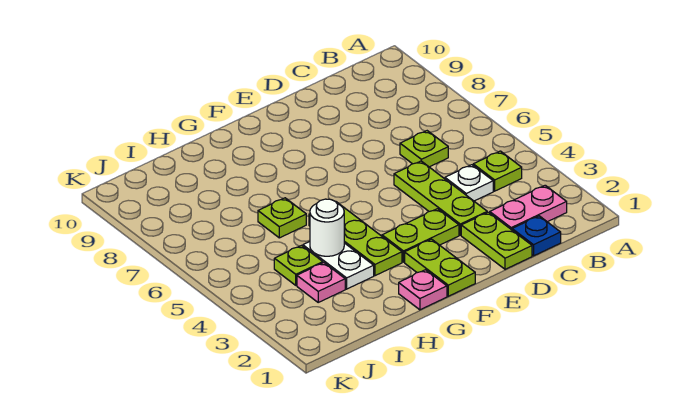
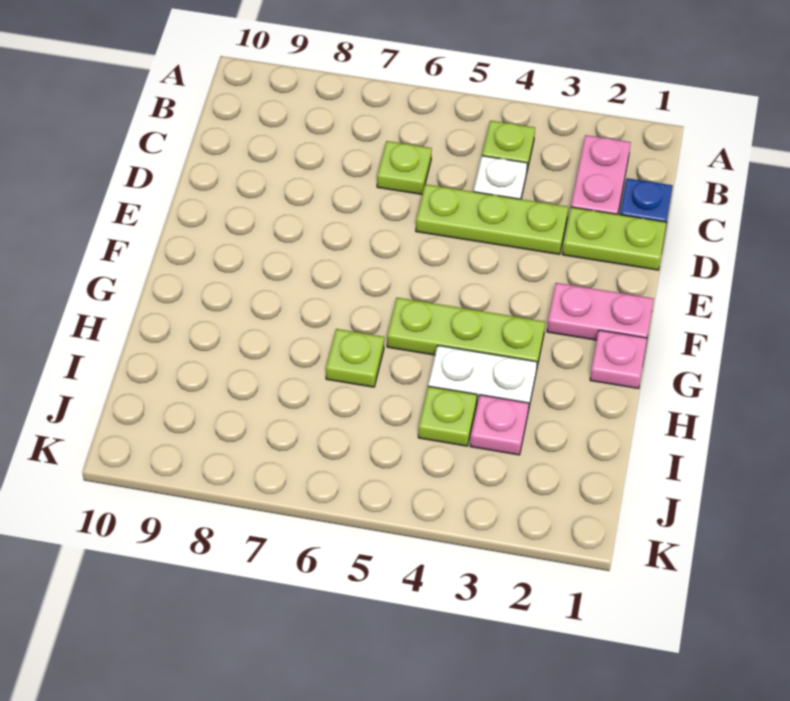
lime plate E3:F3 level 1 -> none
lime plate F1:F2 level 1 -> pink plate F1:F2 level 1
white round brick H4 level 2 -> none

